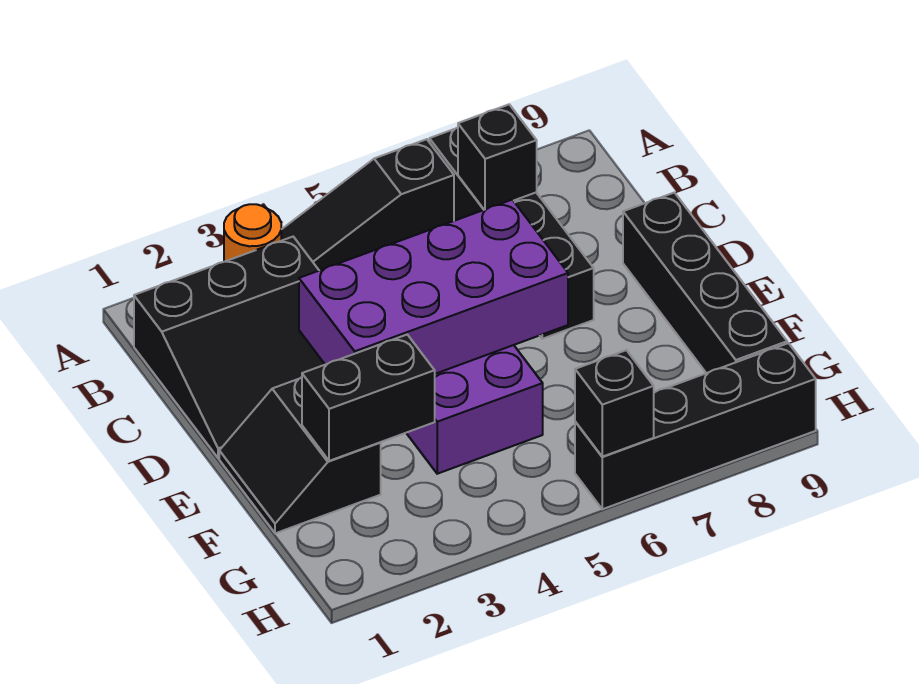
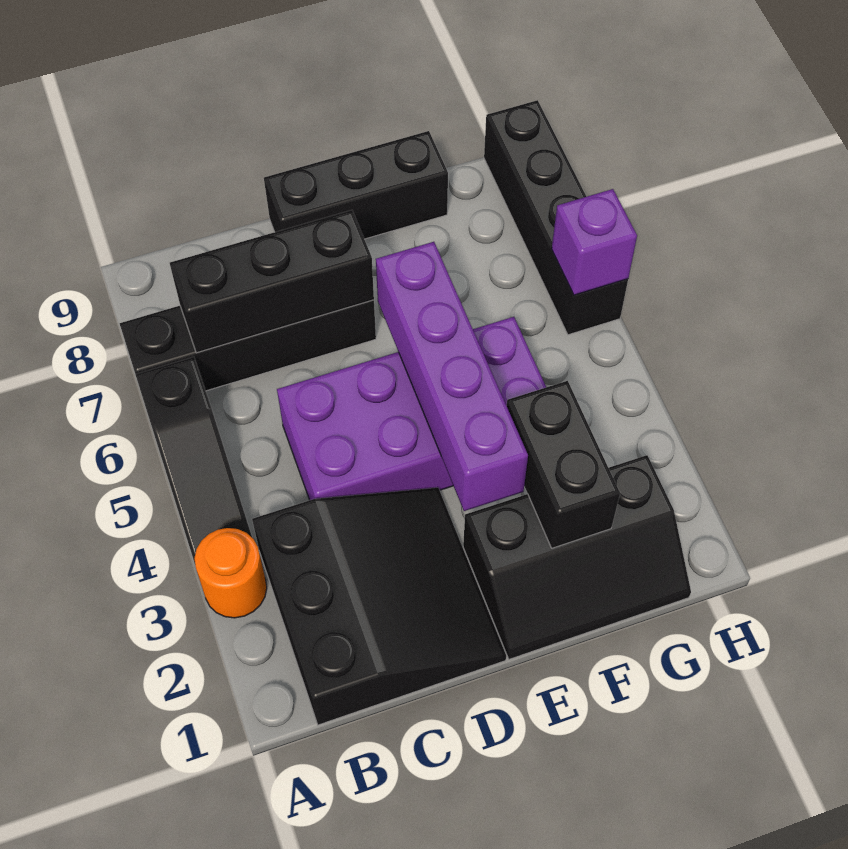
black brick B7 level 2 -> black brick B7:D7 level 2
purple brick D3:E6 level 2 -> purple brick E3:E6 level 2
black brick D9:G9 level 1 -> black brick D9:F9 level 1
black slope E1:F2 level 1 top 2 -> black slope E1:G2 level 1 top 2
black brick H6 level 2 -> purple brick H6 level 2

